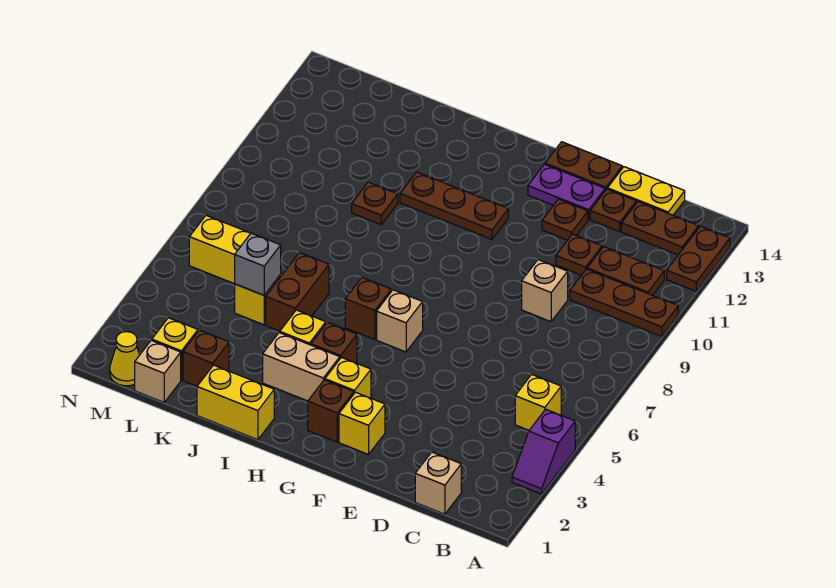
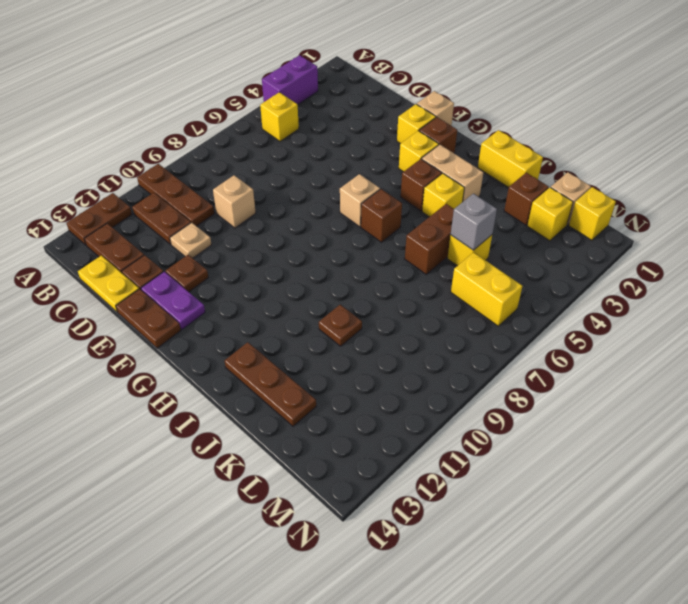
purple slope A3:A4 level 1 top 4 -> purple brick A3:A4 level 1
tan brick C1 level 1 -> tan brick F1 level 1
brown plate D11 level 1 -> tan plate D11 level 1
brown plate G11:I11 level 1 -> brown plate I13:K13 level 1
yellow cone M1 level 1 -> yellow brick M1 level 1

